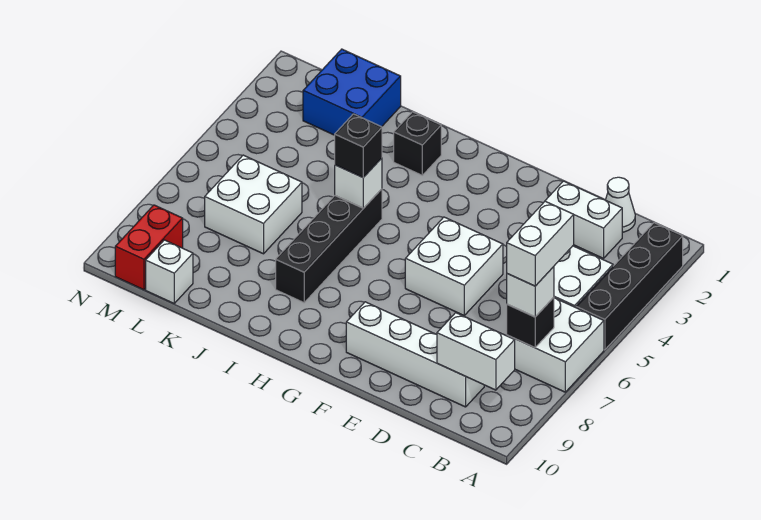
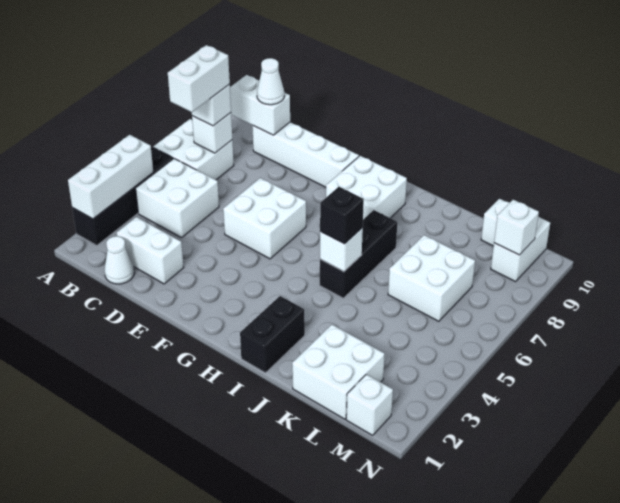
none -> white brick A2:A4 level 2
black brick B7 level 2 -> white brick B7 level 2
none -> white cone C9 level 3
none -> white brick G8:H9 level 1
black brick I2 level 1 -> black brick I1:I2 level 1
black brick I5:I8 level 1 -> black brick I5:I7 level 1
blue brick K1:L2 level 1 -> white brick K1:L2 level 1
none -> white brick M1 level 1
red brick M9:M10 level 1 -> white brick M9:M10 level 1
none -> white brick M9 level 2

